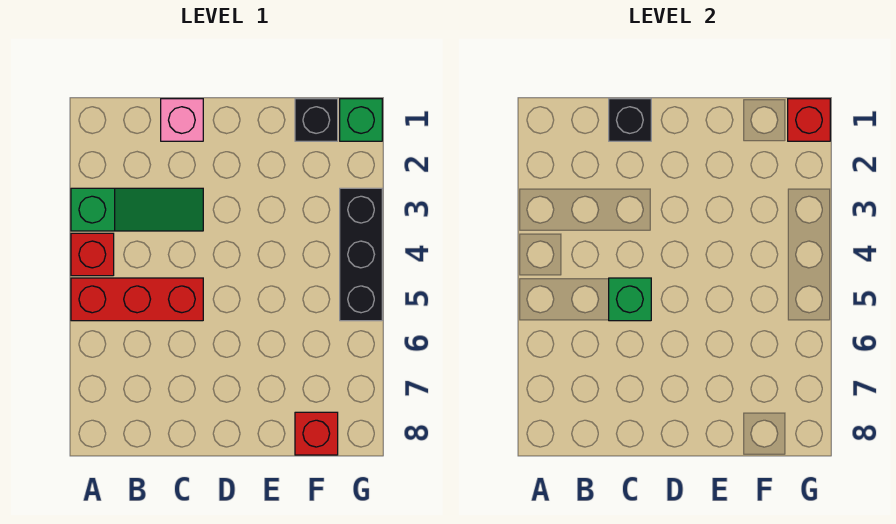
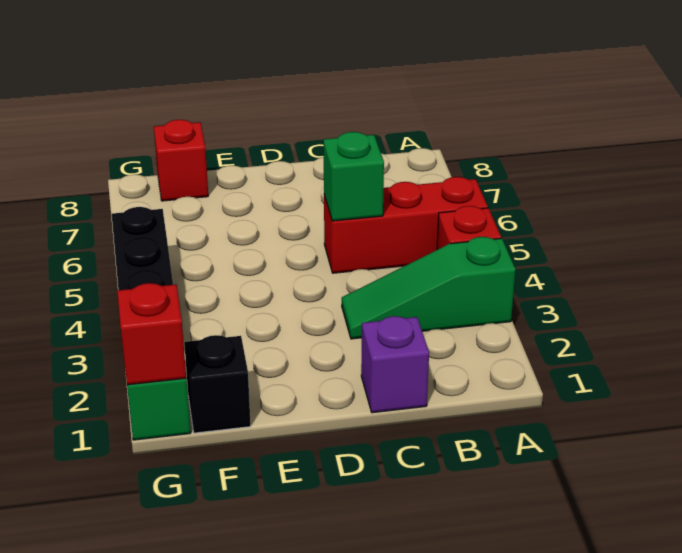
pink brick C1 level 1 -> purple brick C1 level 1
black brick C1 level 2 -> none

